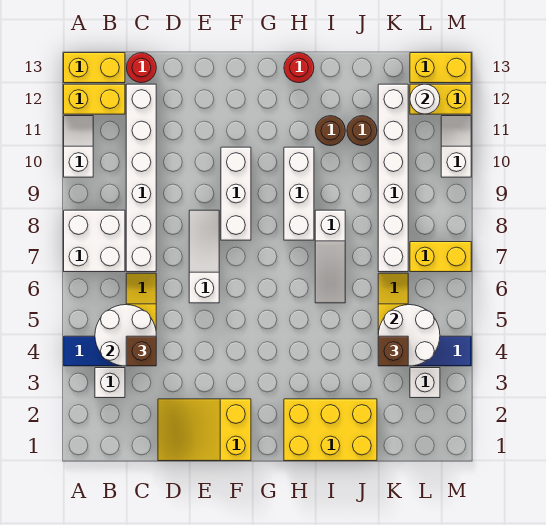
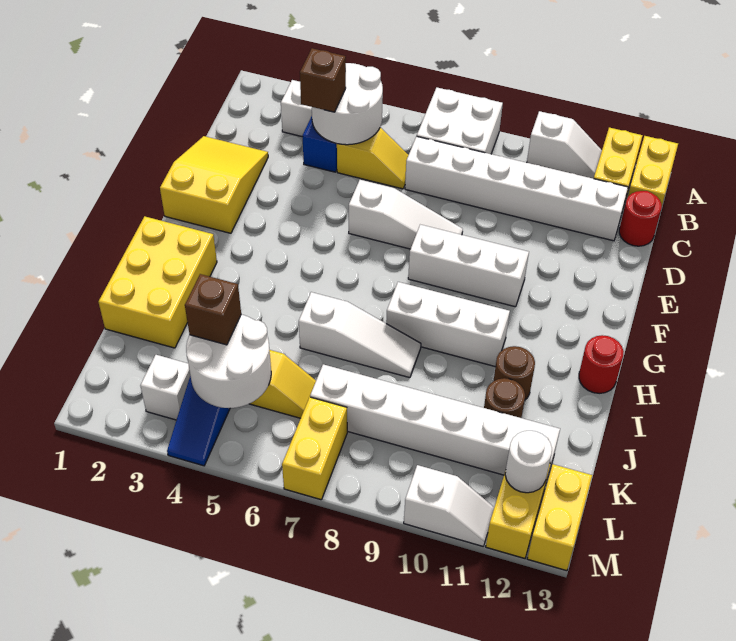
white slope I6:I8 level 1 top 8 -> white slope I6:I8 level 1 top 6

